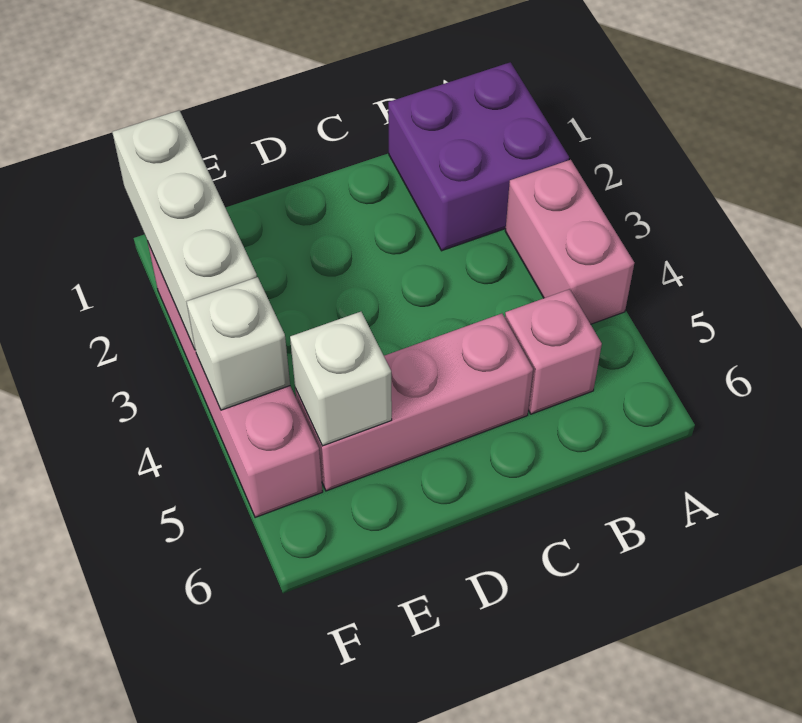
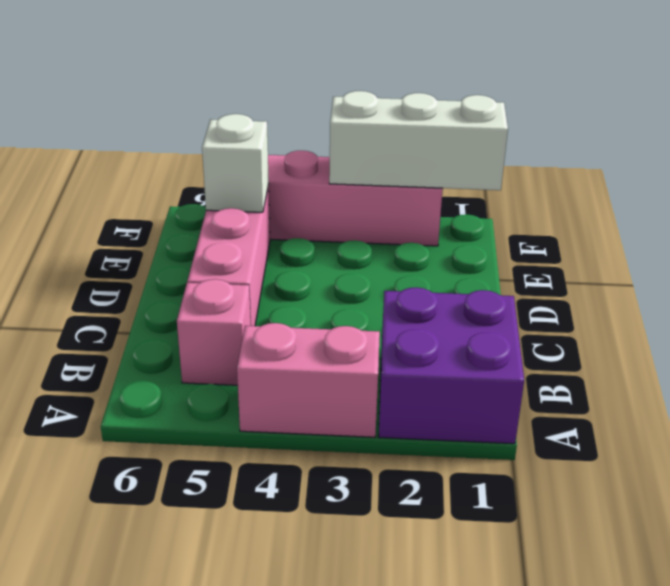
white brick F4 level 2 -> none

